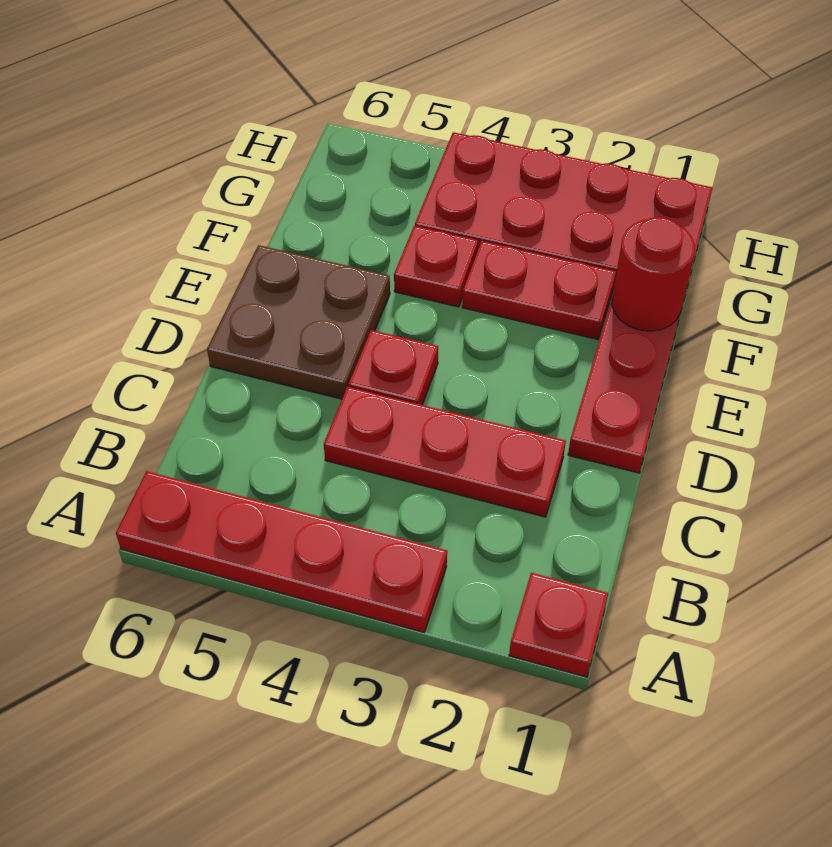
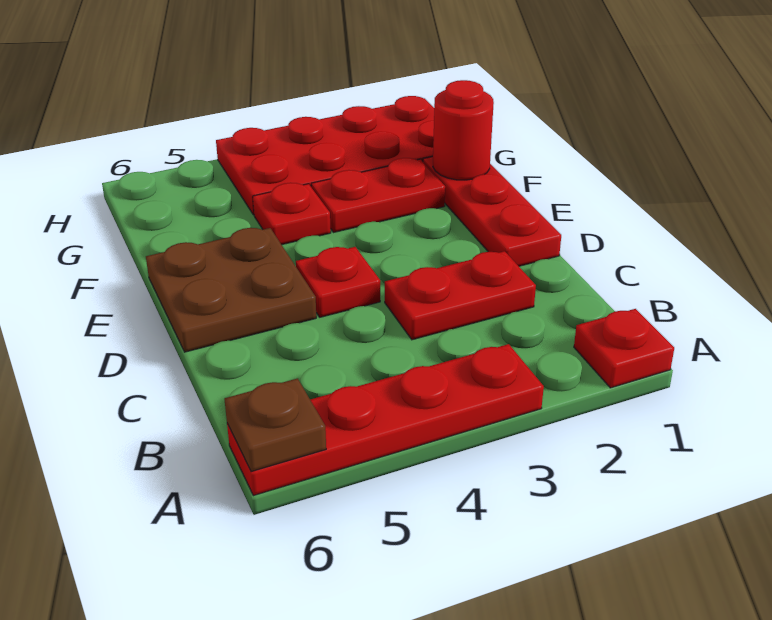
none -> brown plate A6 level 2
red plate C2:C4 level 1 -> red plate C2:C3 level 1

